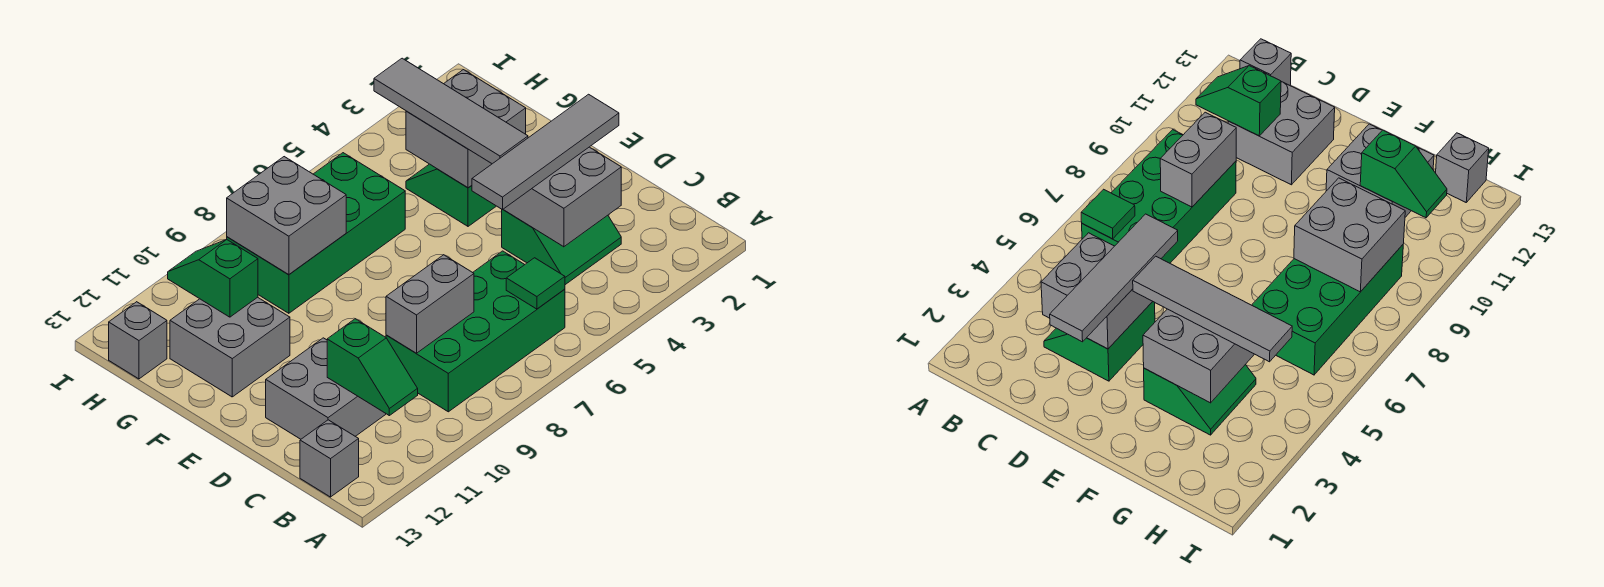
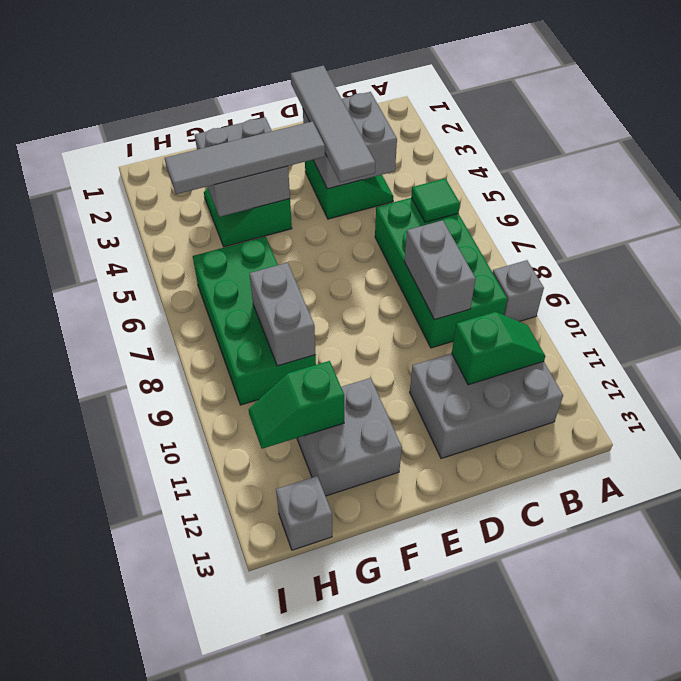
grey brick B13 level 1 -> grey brick A9 level 1
grey brick C11:D12 level 1 -> grey brick B11:D12 level 1
grey brick G8:H9 level 2 -> grey brick G8:G9 level 2

